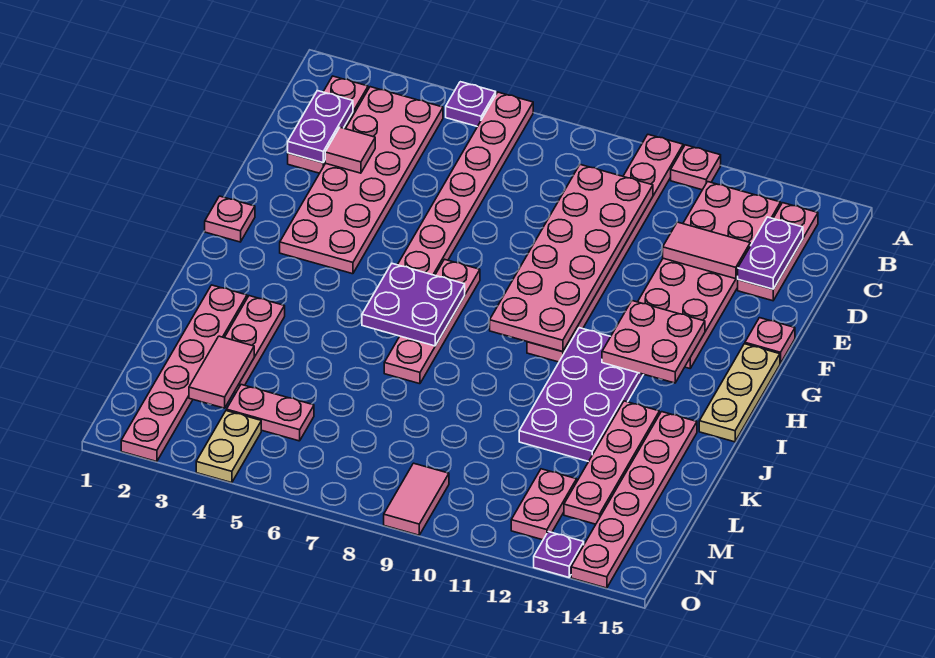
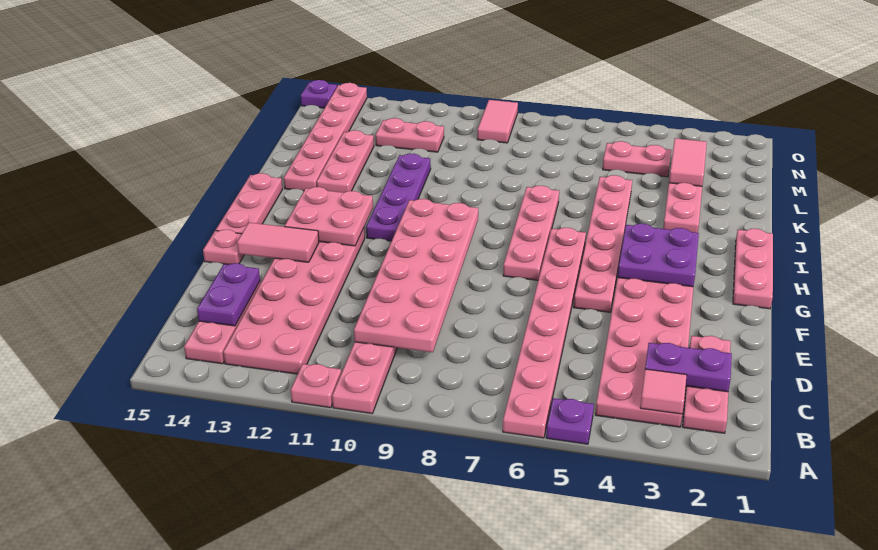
purple plate C2:D2 level 2 -> purple plate C2:C3 level 2
pink tile D3 level 2 -> pink tile B3 level 2
pink tile D12:D13 level 2 -> pink tile F13:F14 level 2
pink plate G1 level 1 -> pink plate G1:I1 level 1
tan plate G15:I15 level 1 -> pink plate G15:I15 level 1
purple plate H6:I7 level 2 -> purple plate G3:H4 level 2
purple plate H11:K12 level 1 -> purple plate H11:K11 level 1
pink plate J2:O2 level 1 -> pink plate F5:K5 level 1
pink plate J13:M13 level 1 -> pink plate J13:L13 level 1
pink plate M12:N12 level 1 -> pink plate M11:M12 level 1
tan plate N4:O4 level 1 -> none
purple plate O13 level 1 -> purple plate O15 level 1

